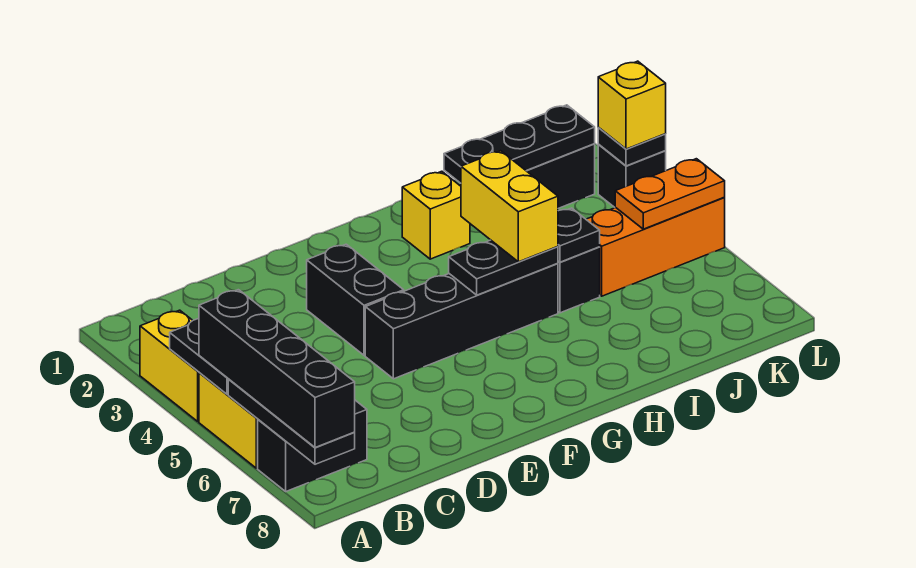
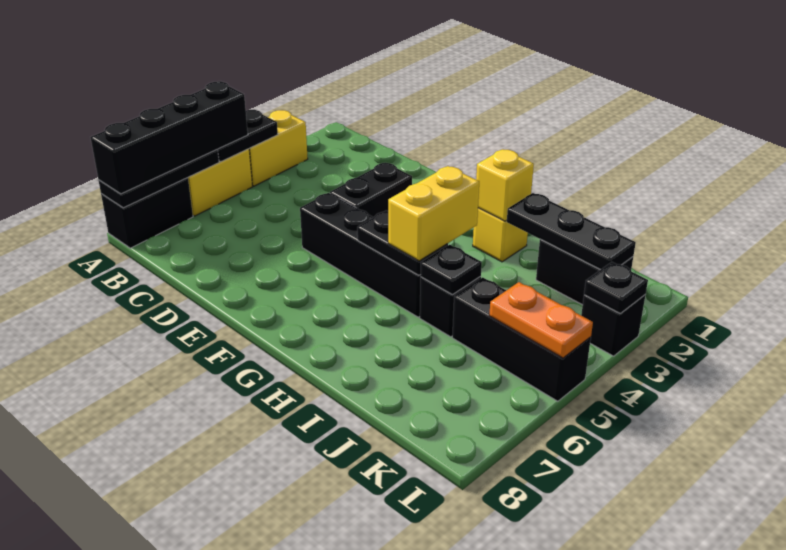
black brick A7:B7 level 1 -> black brick A7:A8 level 1
orange brick J5:L5 level 1 -> black brick J5:L5 level 1
yellow brick L3 level 3 -> yellow brick H2 level 2

